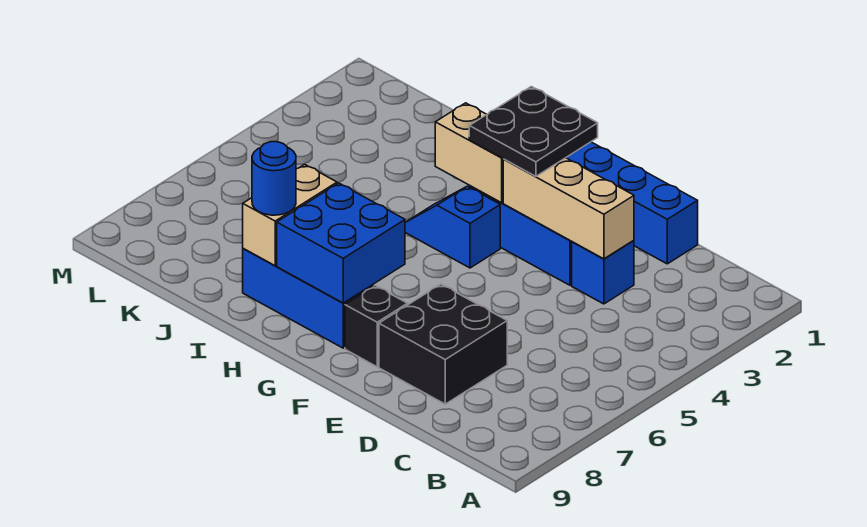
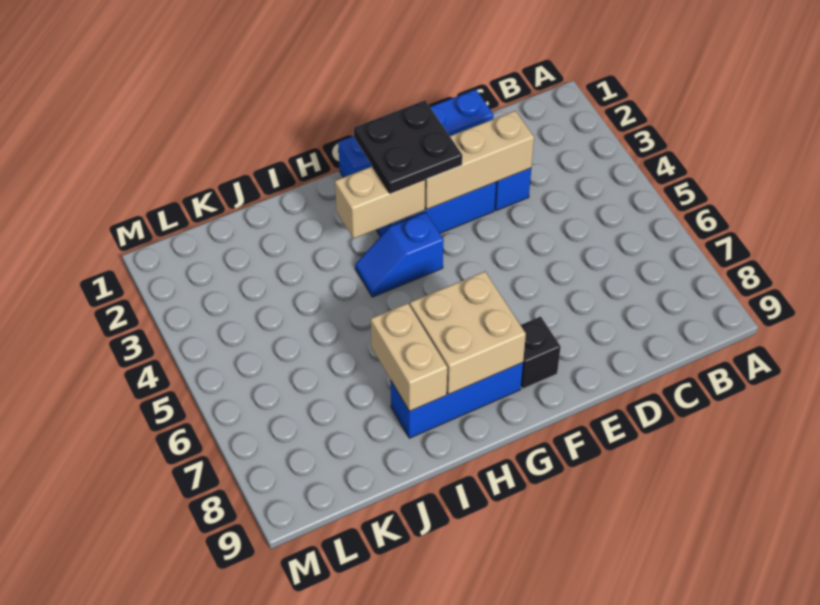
black brick D7:E8 level 1 -> none
blue brick G7:H8 level 2 -> tan brick G7:H8 level 2
blue round brick I8 level 3 -> none

